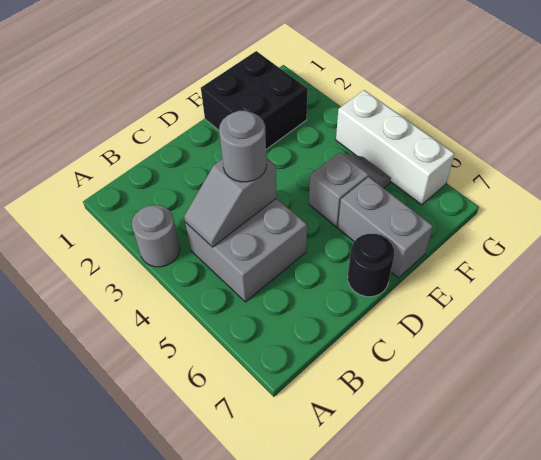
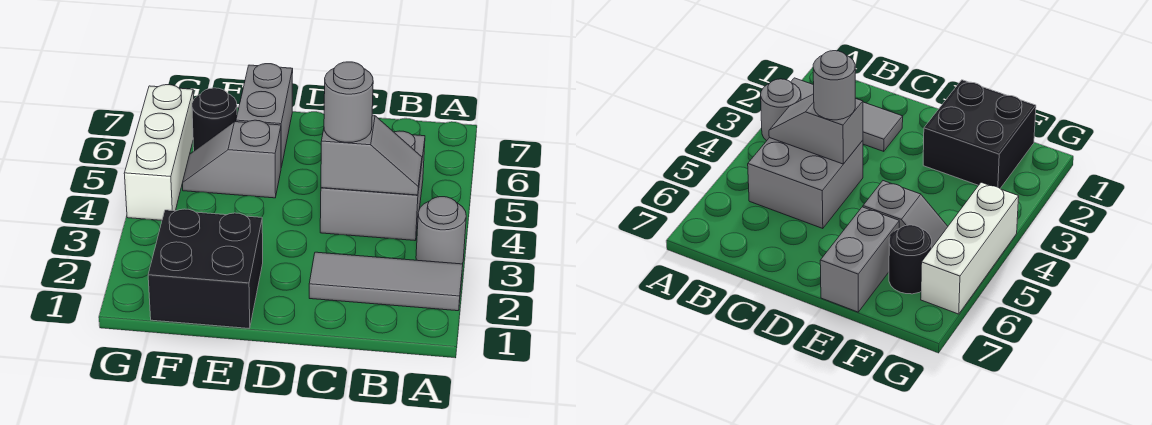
none -> grey tile A2:C2 level 1
black round brick D7 level 1 -> black round brick F6 level 1

